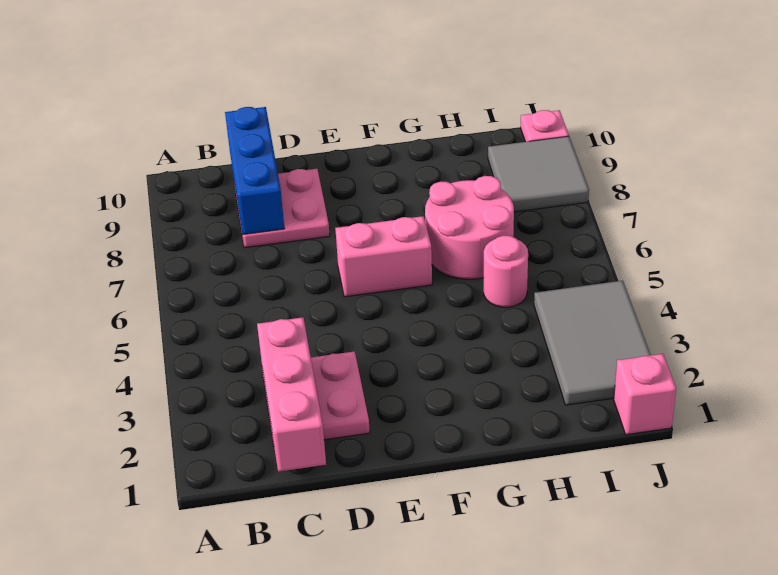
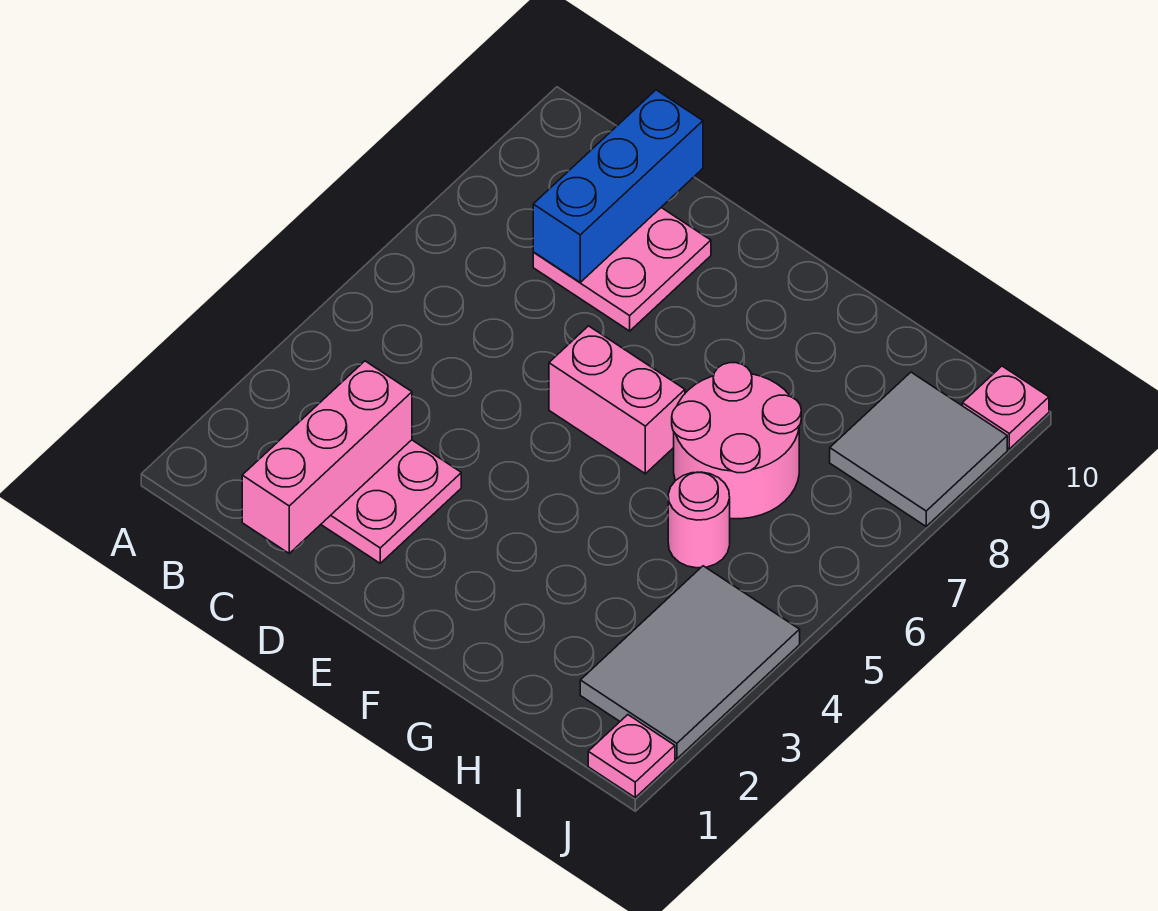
pink brick J1 level 1 -> pink plate J1 level 1

